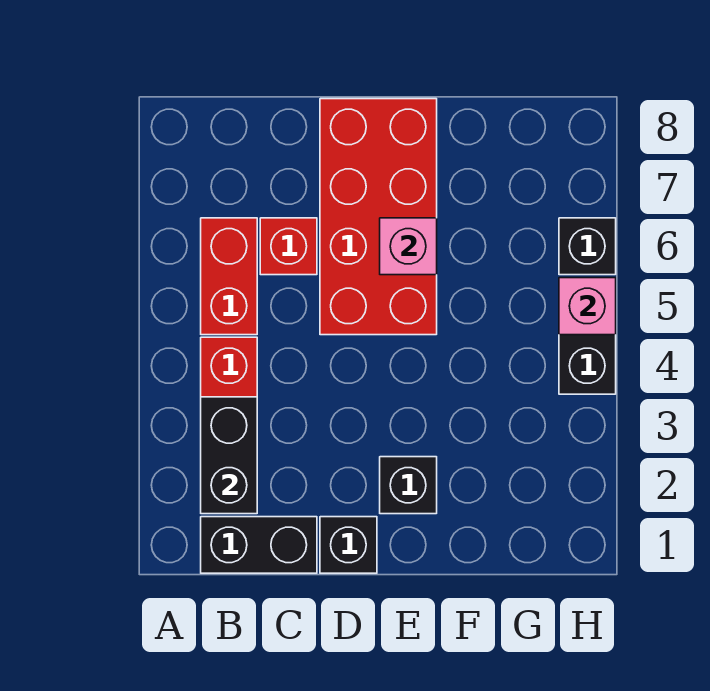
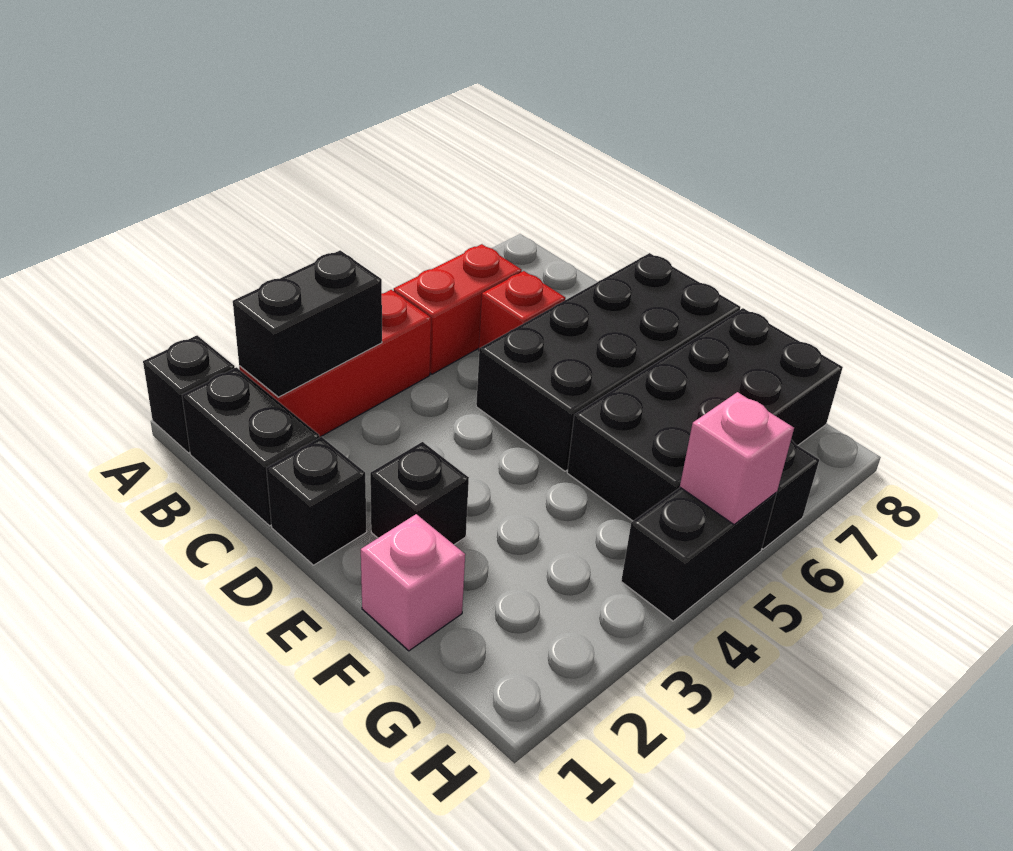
none -> black brick A1 level 1
red brick D5:E8 level 1 -> black brick D5:E8 level 1
pink brick E6 level 2 -> pink brick F1 level 1
none -> black brick F5:G8 level 1

